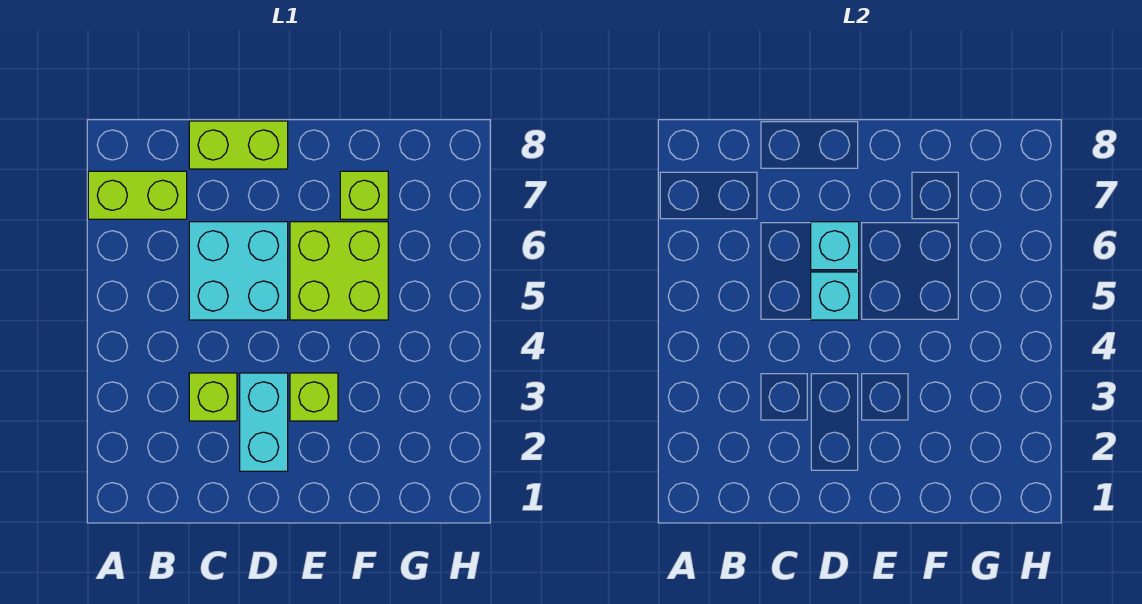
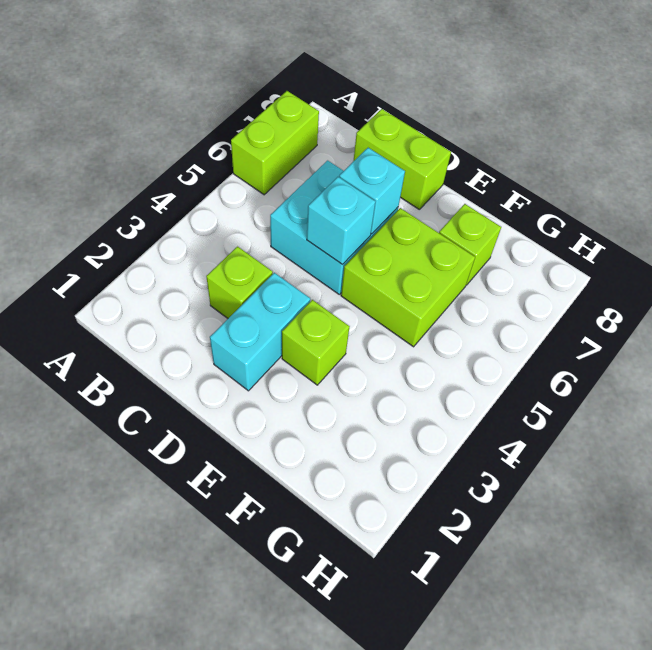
lime brick A7:B7 level 1 -> lime brick A6:A7 level 1

